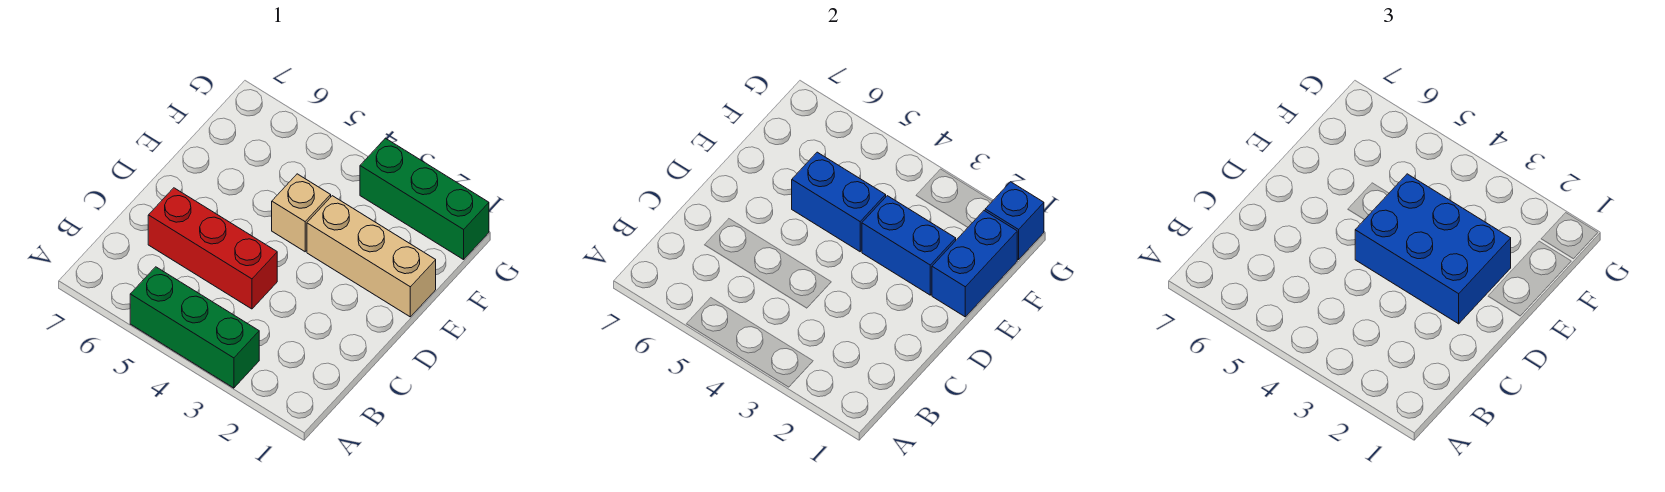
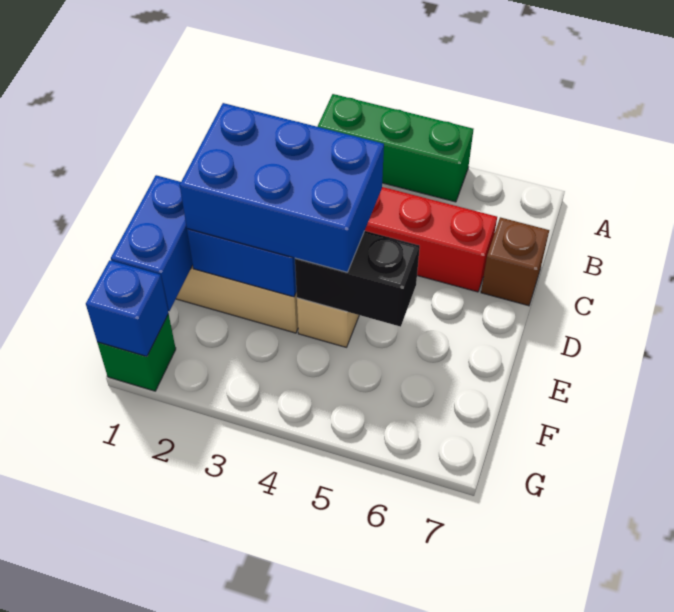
none -> brown brick C7 level 1
blue brick E4:E5 level 2 -> black brick E4:E5 level 2
green brick G1:G3 level 1 -> green brick G1 level 1

